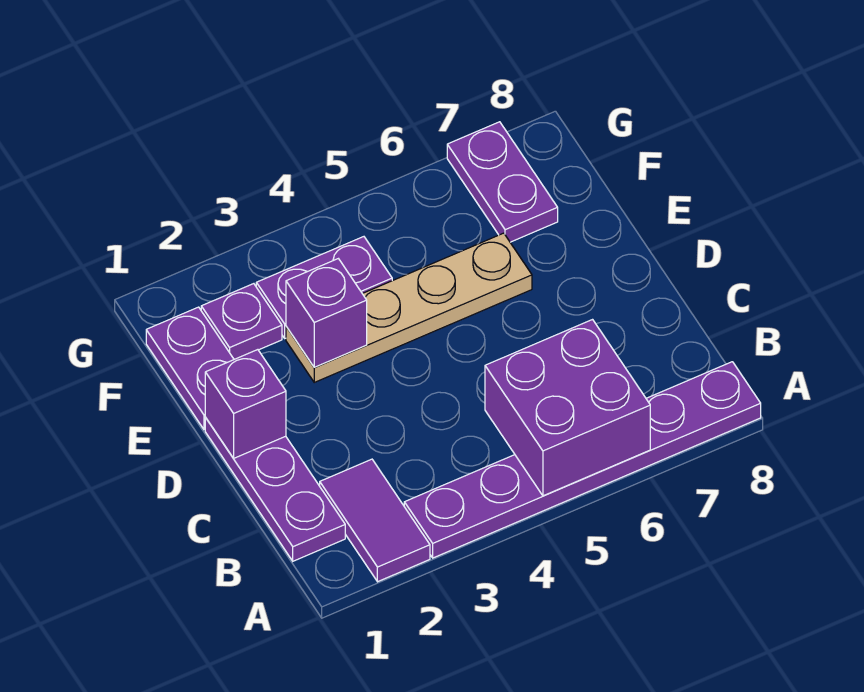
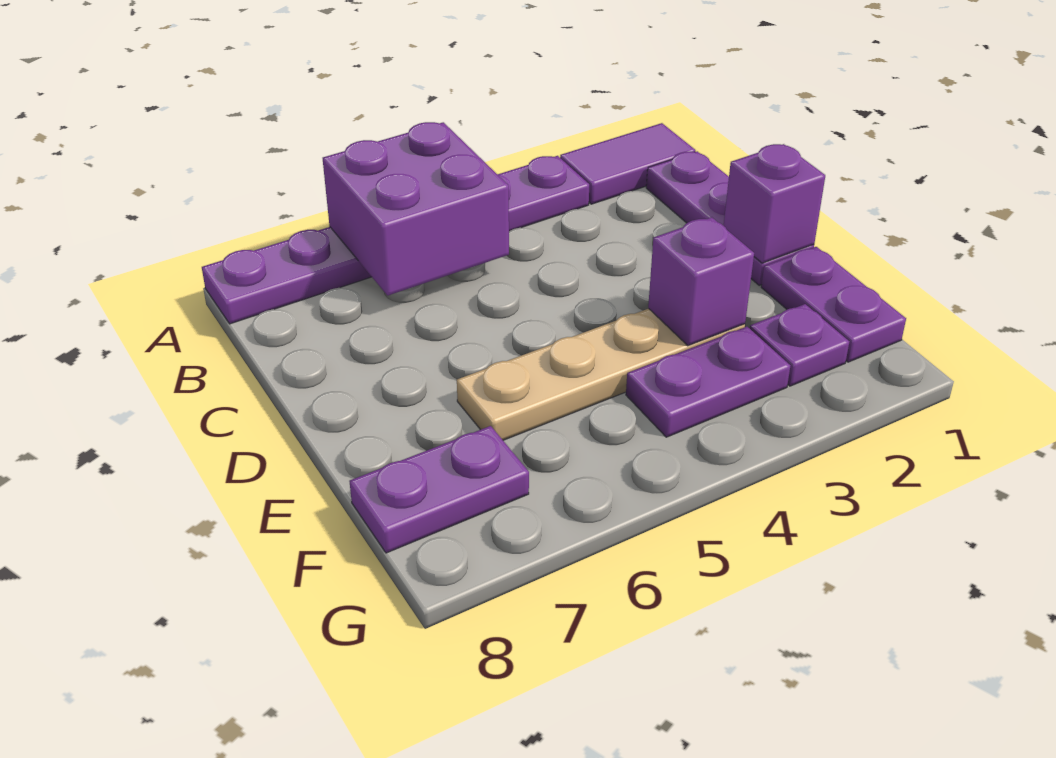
purple tile A2:B2 level 1 -> purple tile A1:A2 level 1
purple plate F7:G7 level 1 -> purple plate F7:F8 level 1

